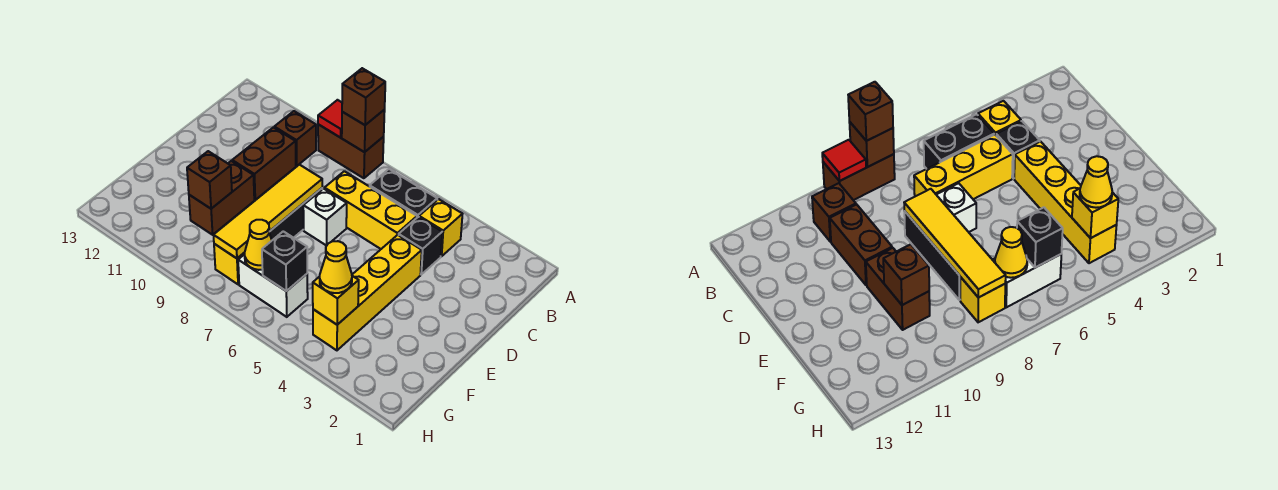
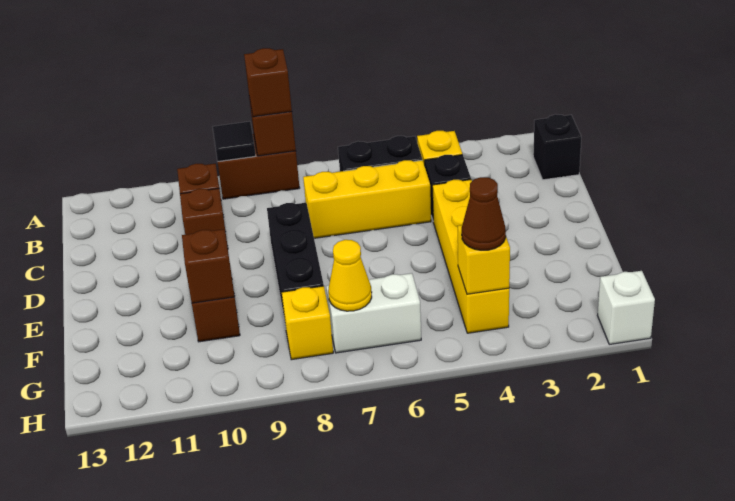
red tile A9 level 2 -> black tile A9 level 2
brown brick C10:D10 level 1 -> brown brick C10 level 1
white brick D7 level 1 -> white brick H1 level 1
yellow tile D8:G8 level 2 -> none
yellow cone G4 level 3 -> brown cone G4 level 3
black brick G6 level 2 -> black brick B1 level 1

